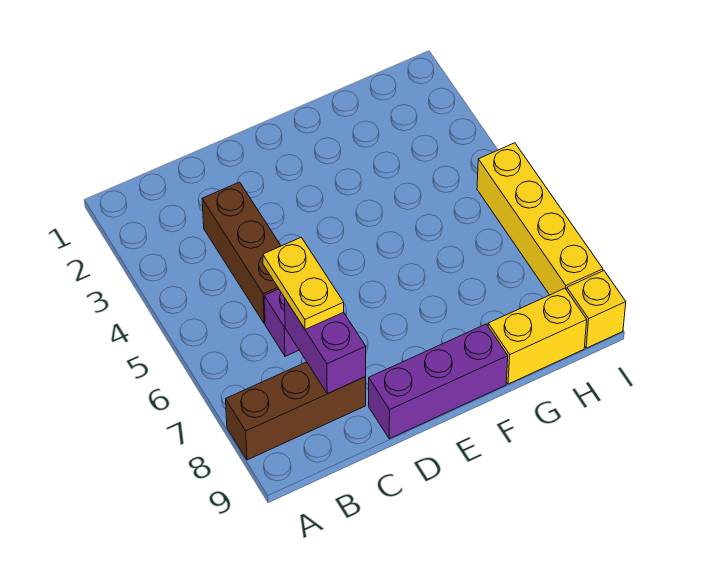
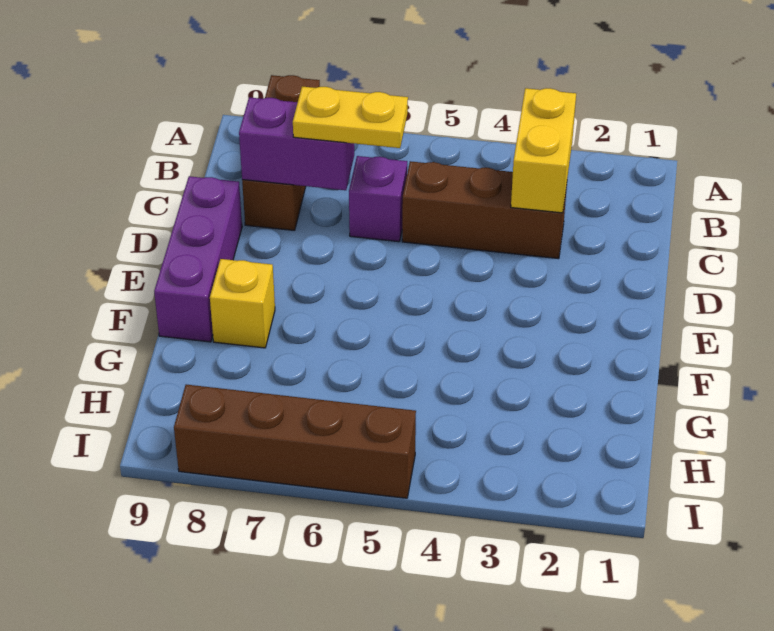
yellow brick G9:H9 level 1 -> yellow brick B3:C3 level 2
yellow brick I5:I8 level 1 -> brown brick I5:I8 level 1
yellow brick I9 level 1 -> yellow brick F8 level 1

